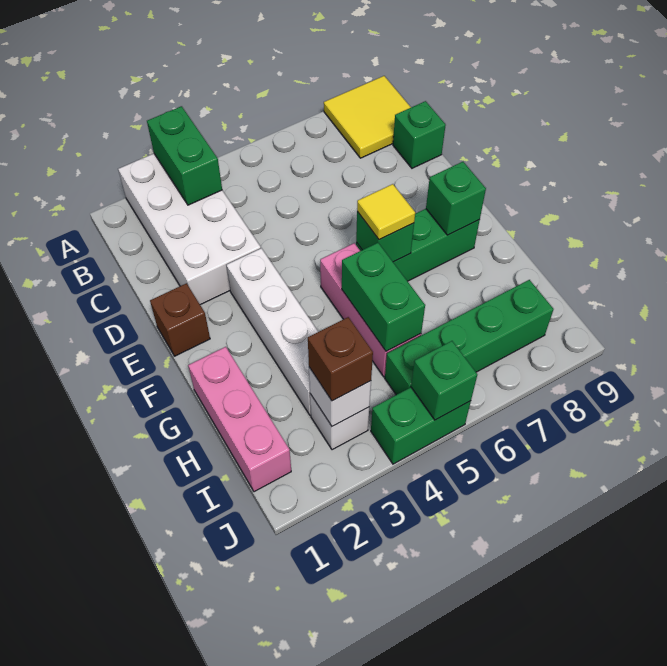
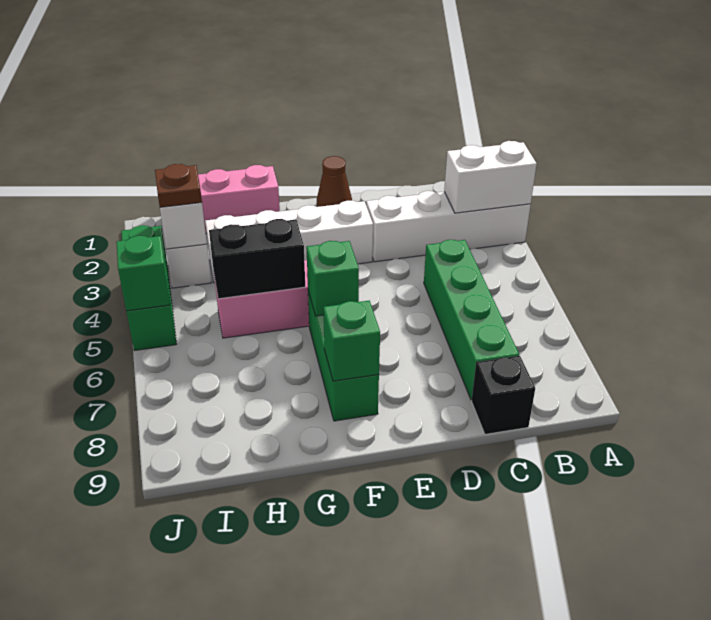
white brick A2:D3 level 1 -> white brick A3:D3 level 1
green brick A3:B3 level 2 -> white brick A3:B3 level 2
yellow tile A8:B9 level 1 -> none
green brick C9 level 1 -> black brick C9 level 1
brown brick E1 level 1 -> brown cone E1 level 1
yellow tile F6 level 3 -> none
green brick G5:H5 level 2 -> black brick G5:H5 level 2
brown brick I3 level 3 -> brown plate I3 level 3
green brick I5:I8 level 1 -> green brick C5:C8 level 1
green brick J4:J5 level 1 -> green brick J3:J5 level 1

